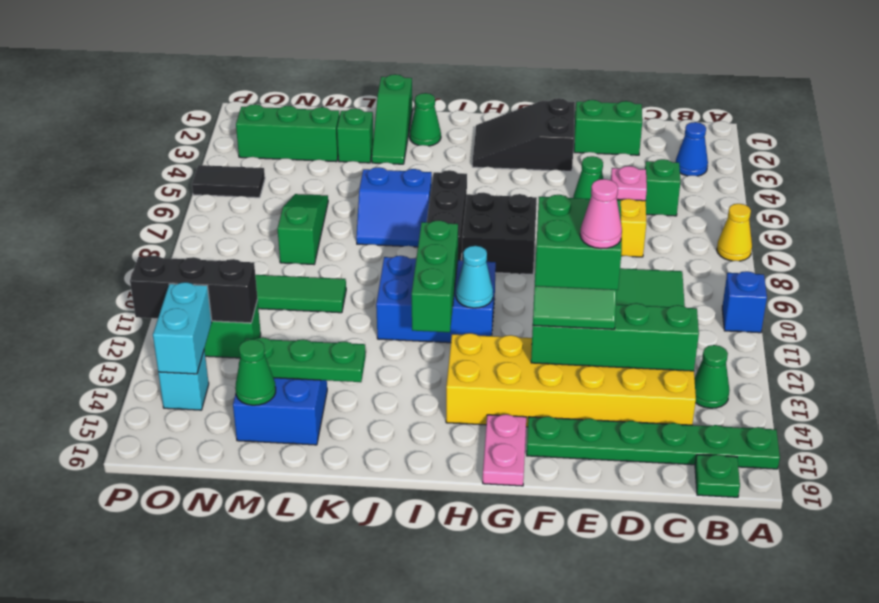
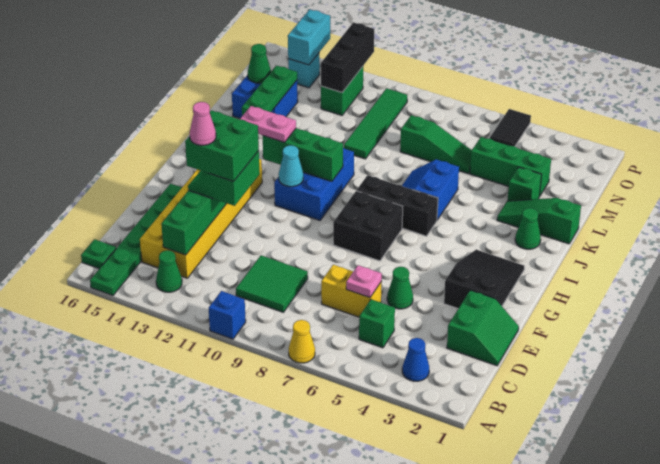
pink plate G15:G16 level 1 -> pink plate I12:I13 level 3
green brick M3:O3 level 1 -> green brick M3:M5 level 1
cyan brick O13:O14 level 2 -> cyan brick O14:P14 level 2

